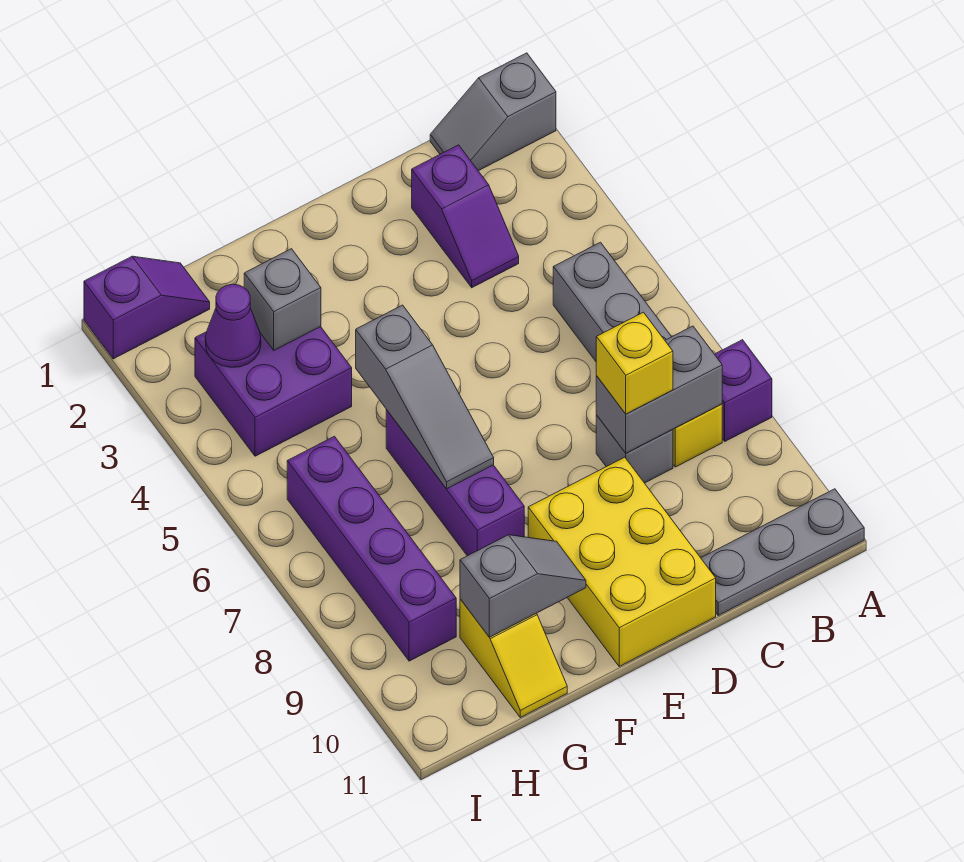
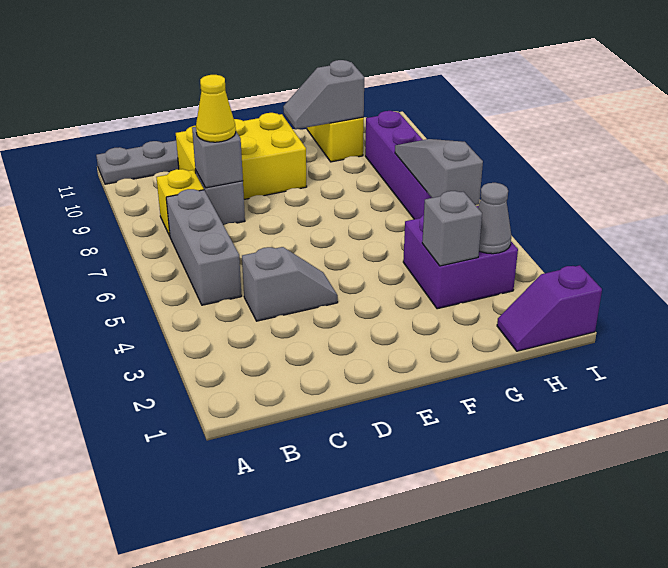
grey slope A1:B1 level 1 top A -> grey slope C4:D4 level 1 top C
purple brick A8 level 1 -> none
grey brick B8:C8 level 2 -> grey brick C8 level 2
purple slope C2:C3 level 1 top 2 -> none
yellow brick C8 level 3 -> yellow cone C8 level 3
yellow brick D9:E11 level 1 -> yellow brick C9:E10 level 1
grey slope F5:F7 level 2 top 5 -> grey slope H5:H7 level 2 top 5
purple brick F6:F8 level 1 -> none
purple cone H3 level 2 -> grey cone H3 level 2

